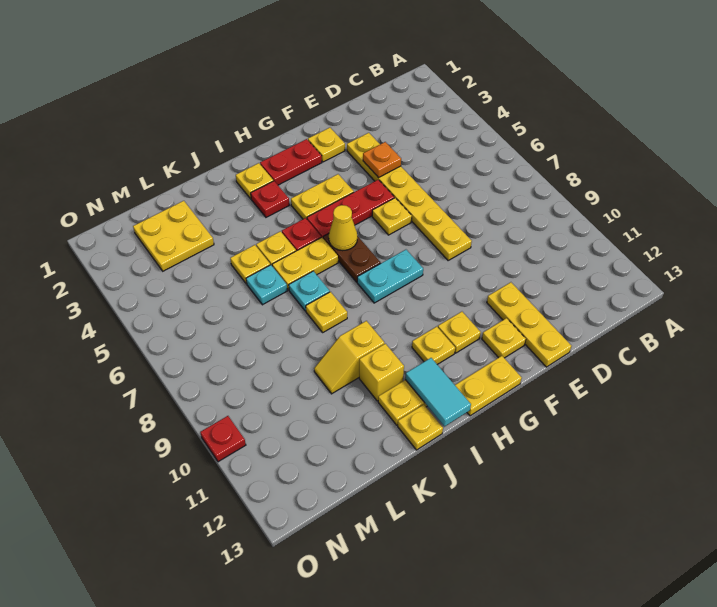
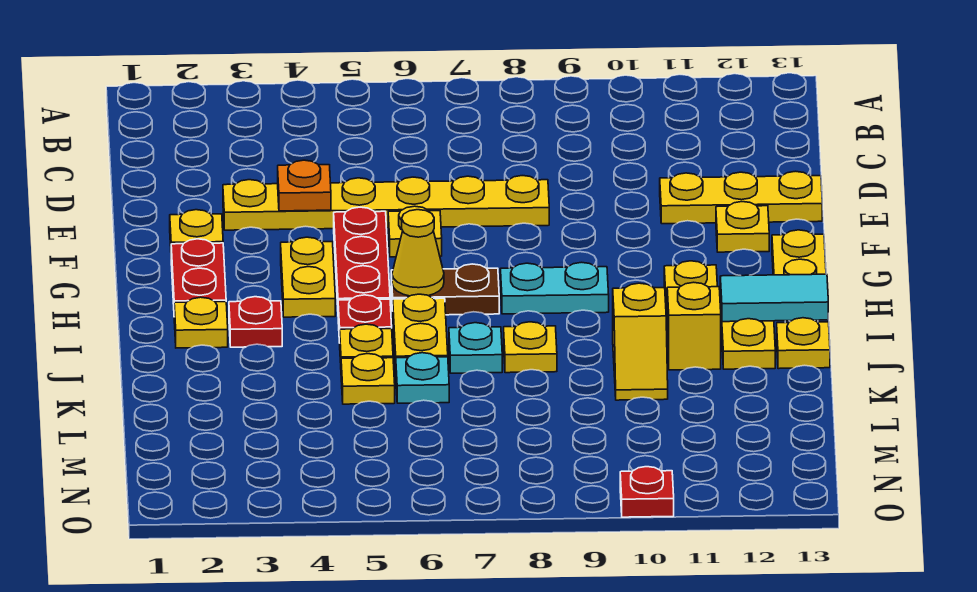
cyan plate G8:H8 level 1 -> cyan plate H8:H9 level 1
yellow plate G11 level 1 -> none
yellow plate L2:M3 level 1 -> none

